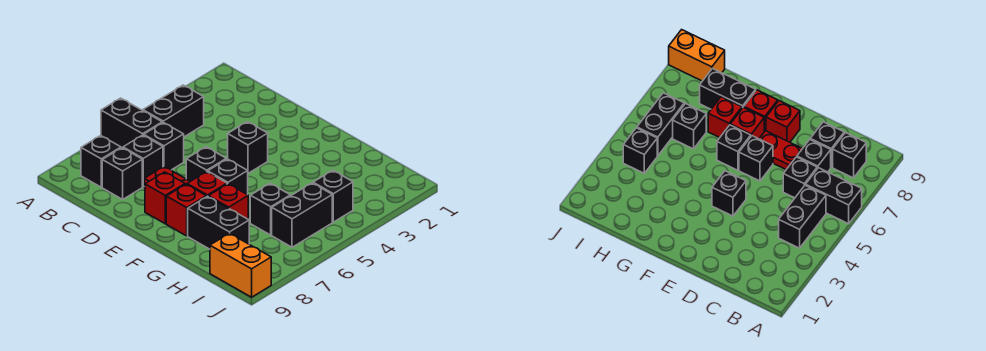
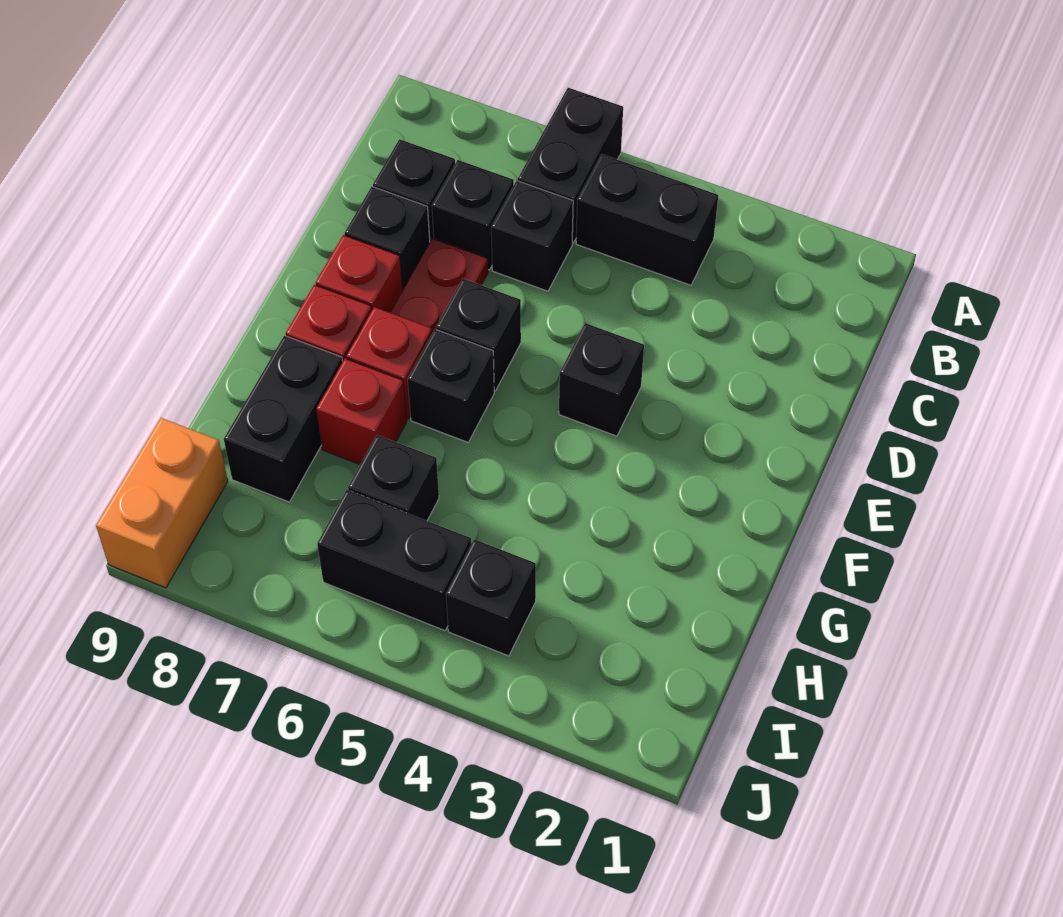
black brick B8 level 1 -> black brick D8 level 1

